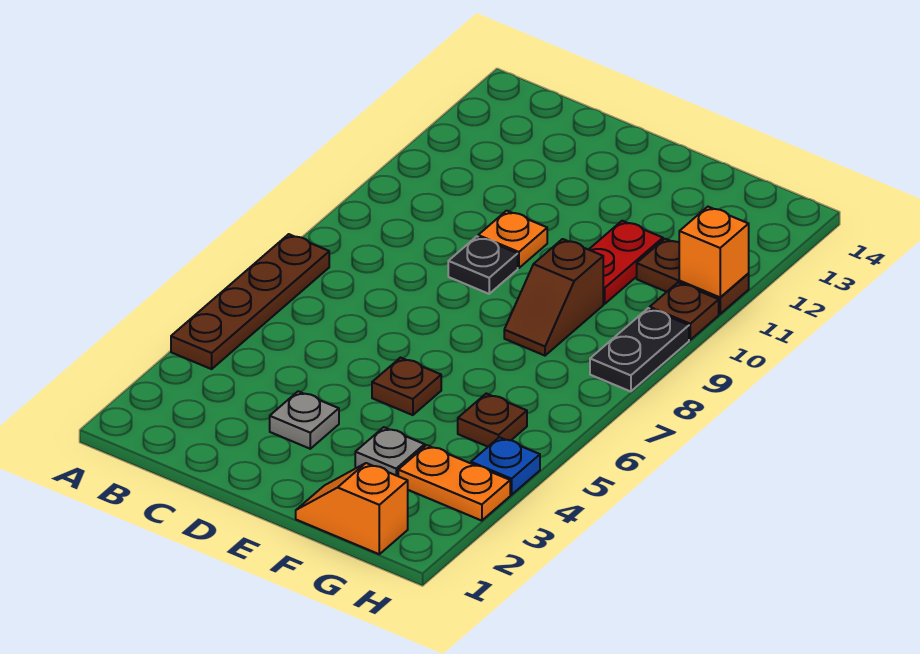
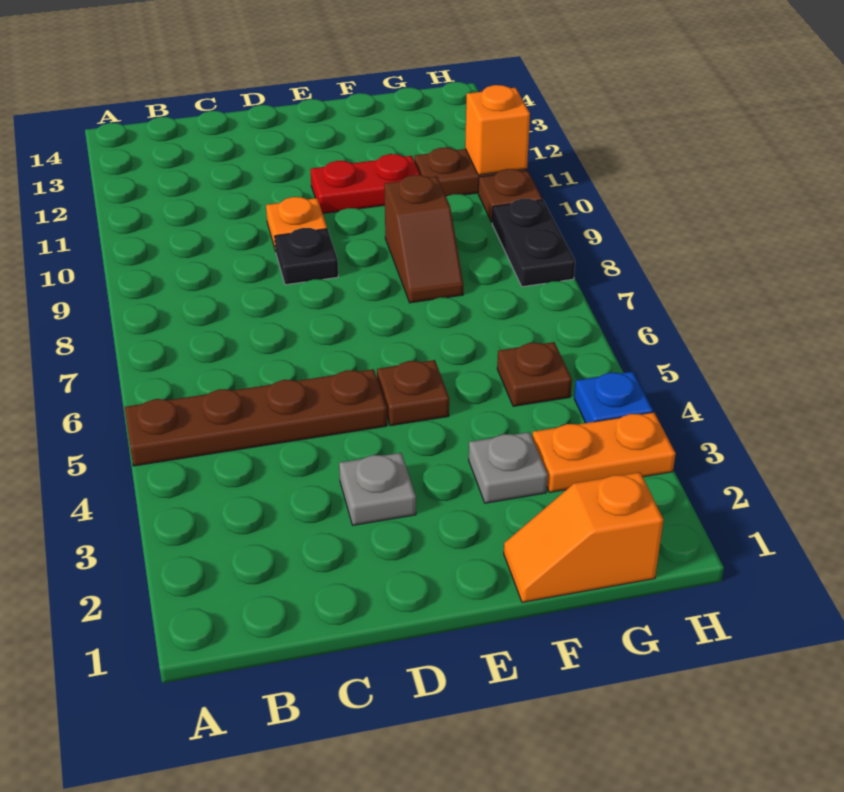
brown plate A4:A7 level 1 -> brown plate A5:D5 level 1
red plate F10:F11 level 1 -> red plate E11:F11 level 1

